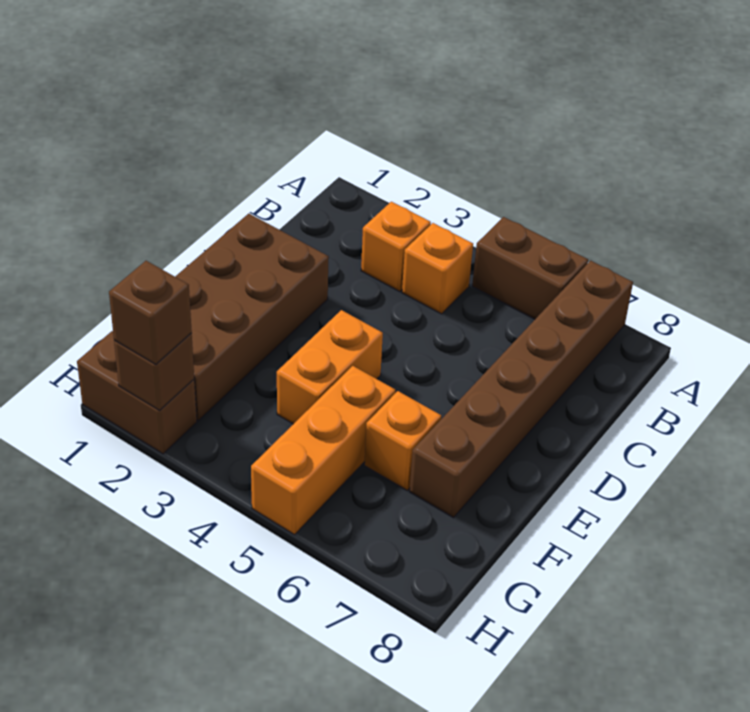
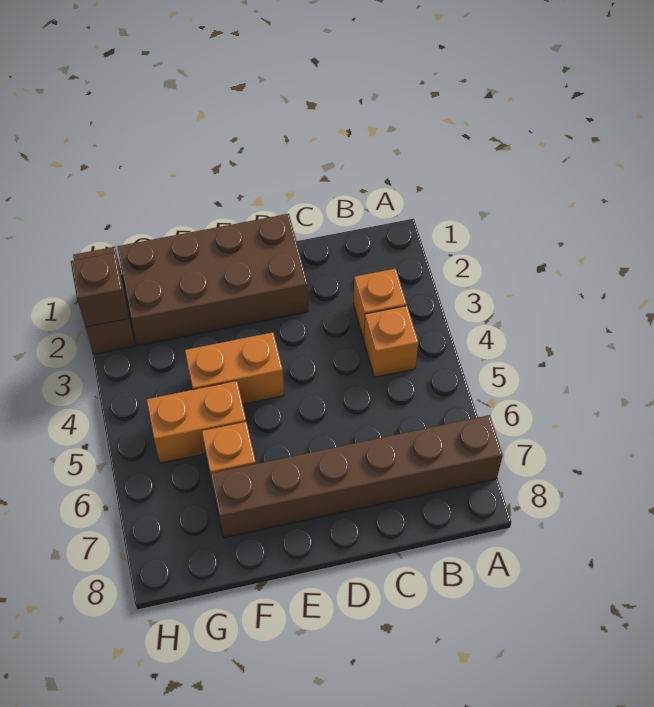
brown brick A5:A6 level 1 -> none
orange brick F5:H5 level 1 -> orange brick F5:G5 level 1
brown brick H2 level 3 -> none

